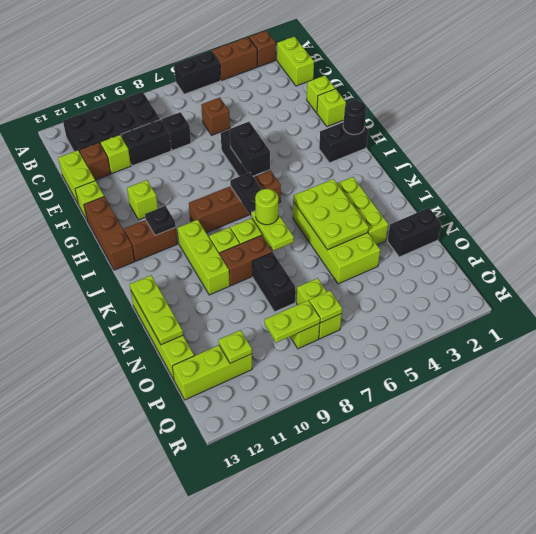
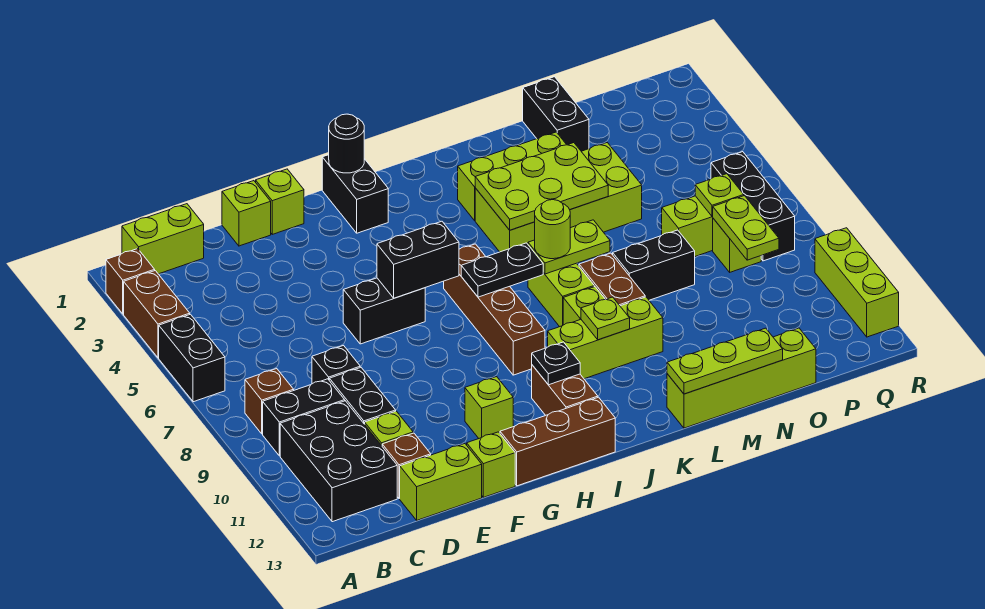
brown brick D6 level 1 -> brown brick B8 level 1
lime brick P11:P13 level 1 -> lime brick R10:R12 level 1
lime plate P11 level 2 -> lime plate K10 level 2
none -> black brick Q6:Q8 level 1

